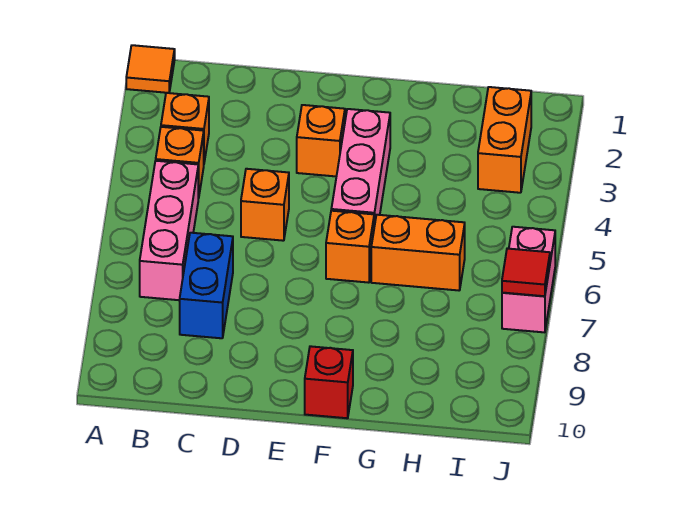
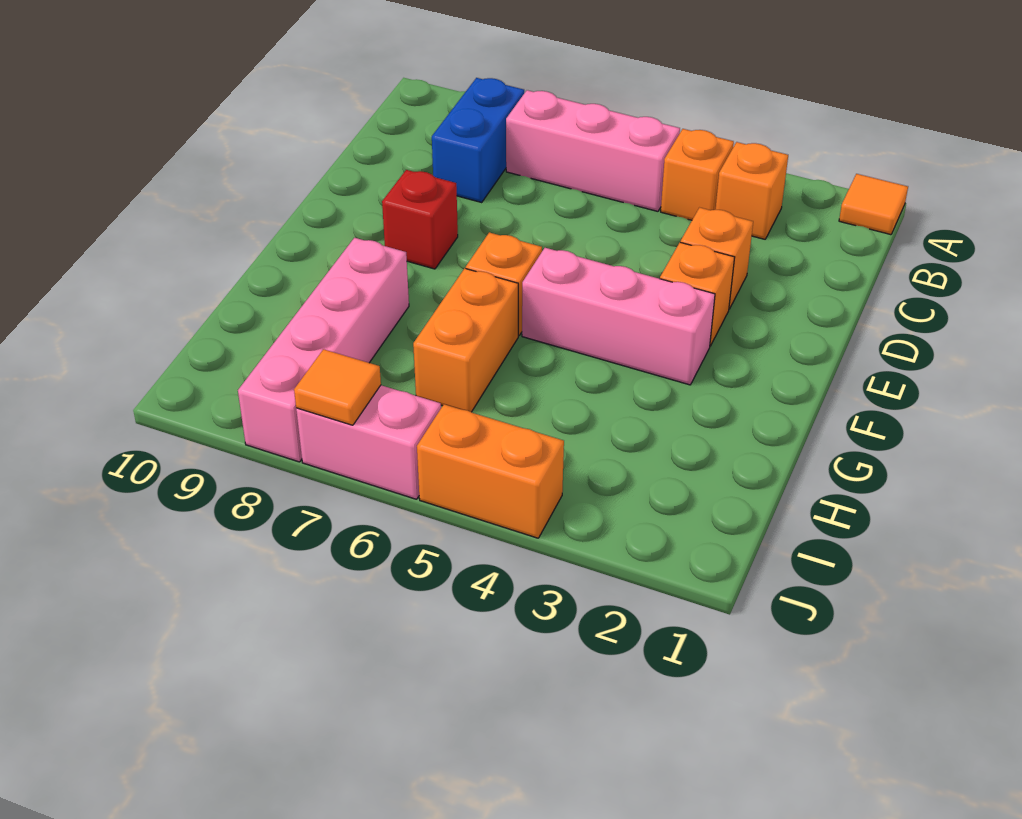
blue brick C7:C8 level 1 -> blue brick B8:C8 level 1
orange brick D5 level 1 -> orange brick D3 level 1
red brick F10 level 1 -> red brick E8 level 1
none -> pink brick G8:J8 level 1
orange brick I2:I3 level 1 -> orange brick J4:J5 level 1
red tile J7 level 2 -> orange tile J7 level 2

